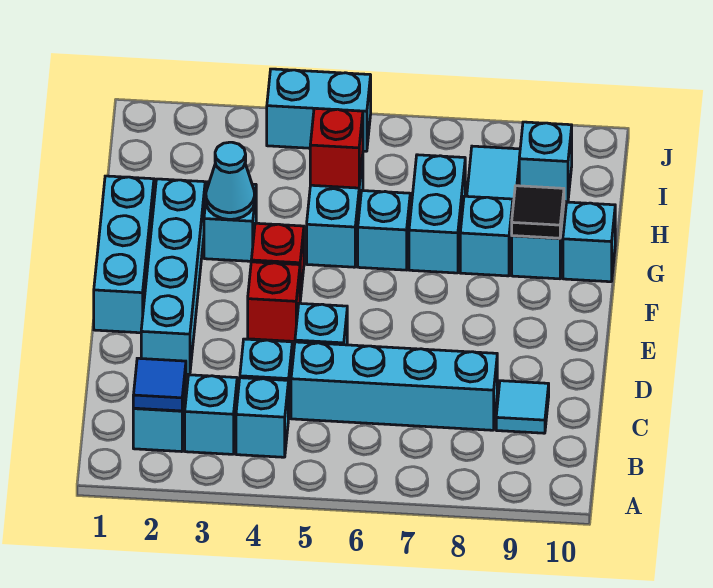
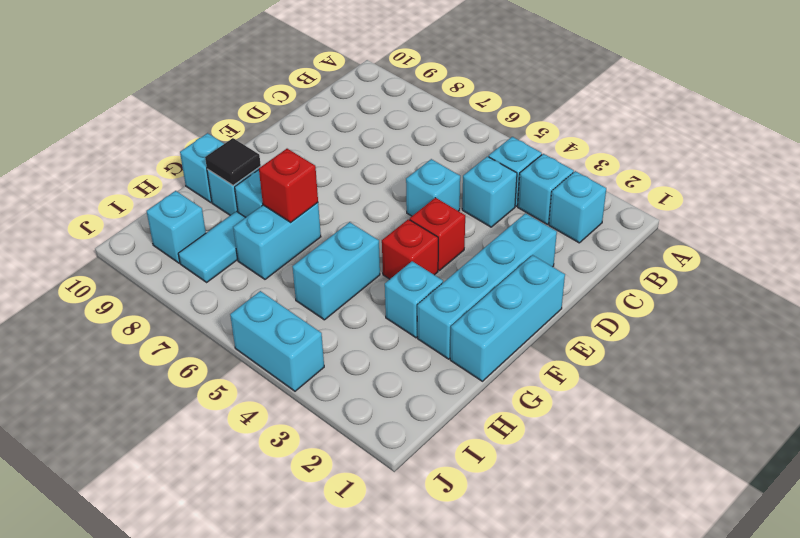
blue tile B2 level 2 -> none
cyan brick C5:C8 level 1 -> none
cyan tile C9 level 1 -> none
cyan cone G3 level 2 -> none
cyan brick G6 level 1 -> none
red brick H5 level 2 -> red brick G7 level 2

